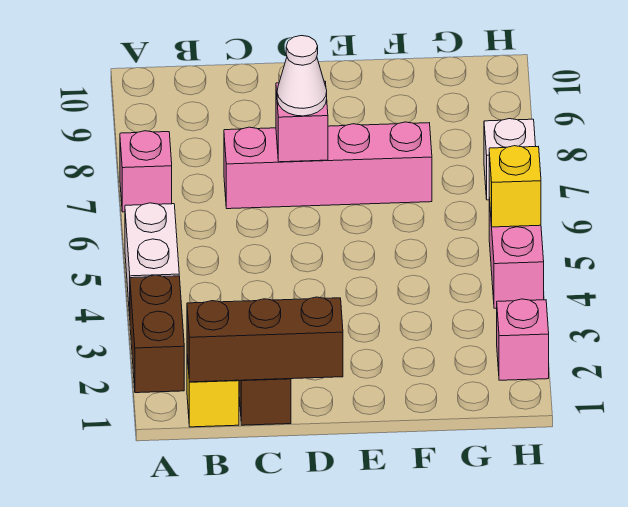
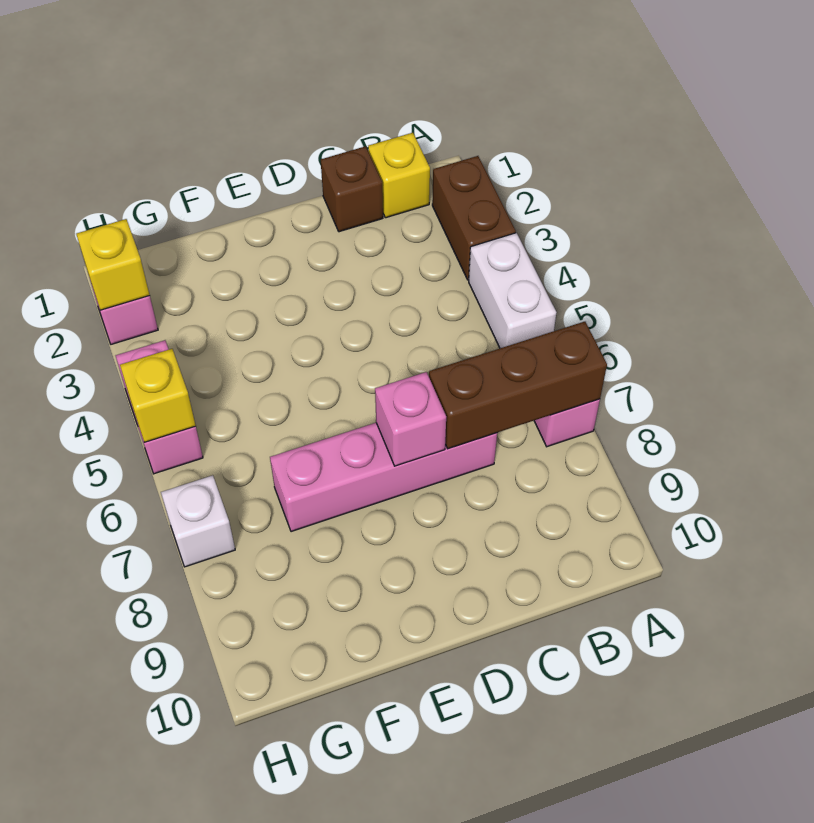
brown brick B1:D1 level 2 -> brown brick A7:C7 level 2
white cone D7 level 3 -> none
none -> yellow brick H2 level 2

